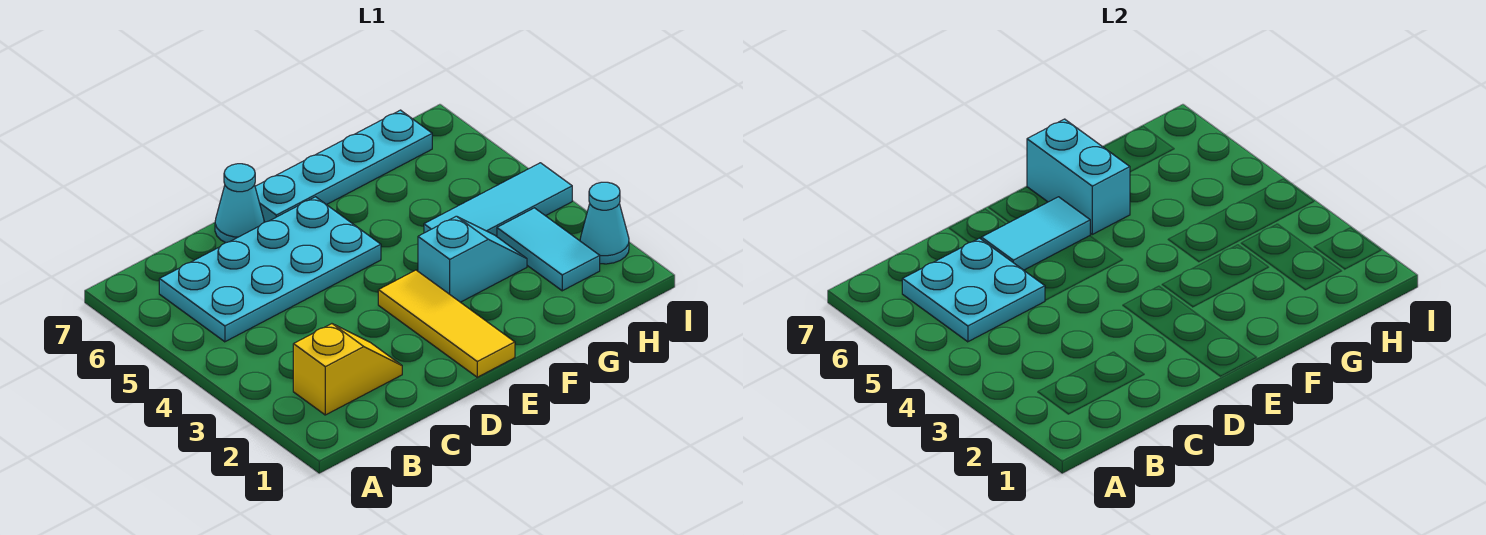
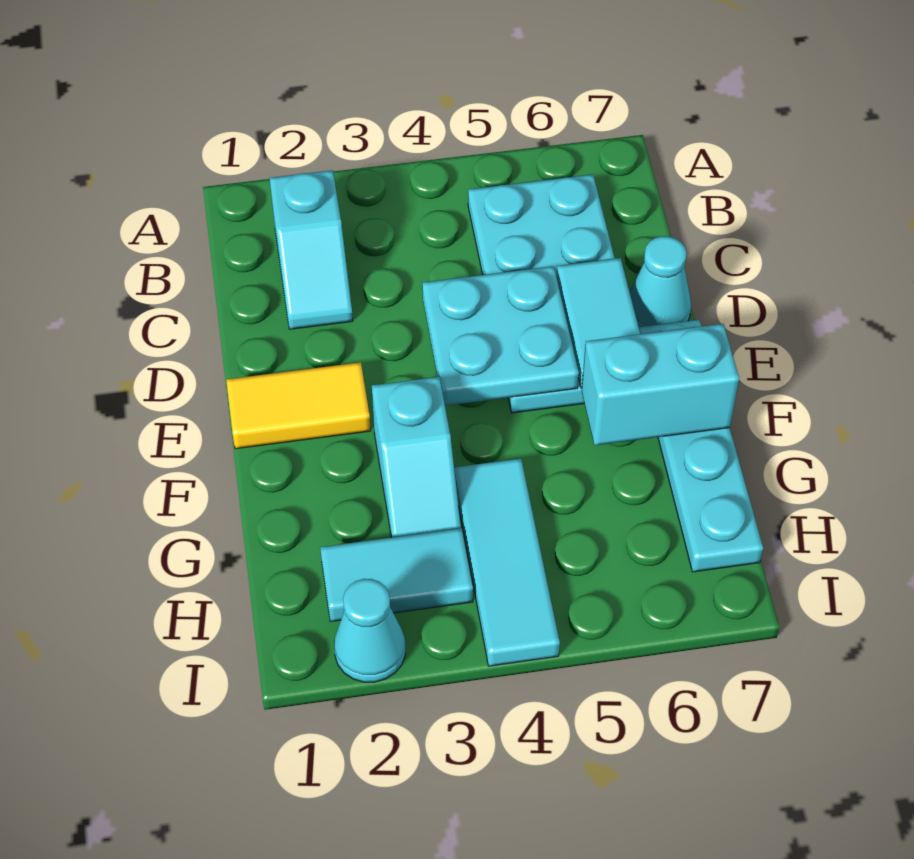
yellow slope B2:C2 level 1 top B -> cyan slope B2:C2 level 1 top B
cyan plate B5:C6 level 2 -> cyan plate D4:E5 level 2
yellow tile E1:E3 level 1 -> yellow tile E1:E2 level 1

